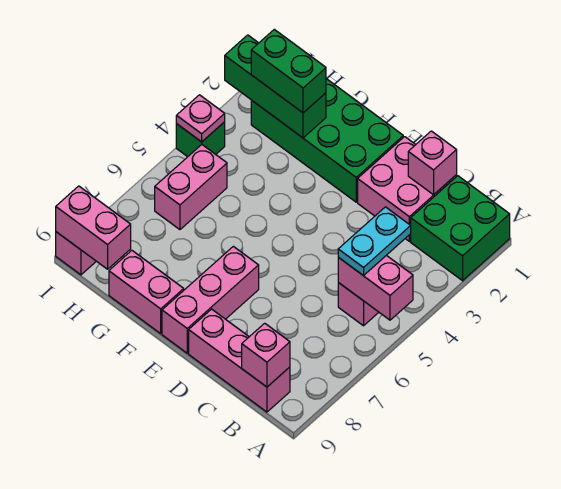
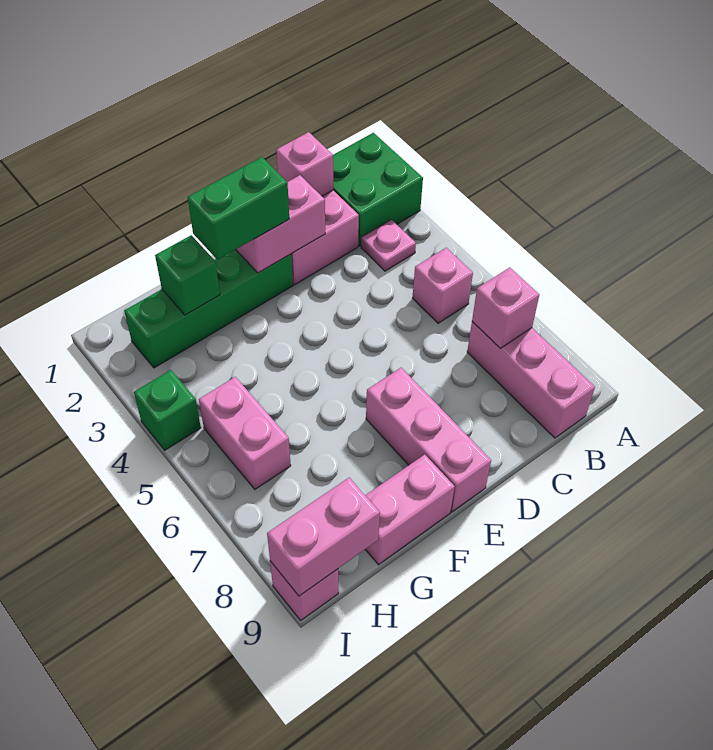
pink brick A5:B5 level 2 -> pink brick D2:E2 level 2
cyan plate B4:B5 level 3 -> none
pink brick B9:D9 level 1 -> pink brick B7:B9 level 1
pink brick B9 level 2 -> pink brick B7 level 2
green brick E1:H2 level 1 -> green brick E2:H2 level 1
green brick G2:I2 level 2 -> green brick G2 level 2
green brick G2:H2 level 3 -> green brick E2:F2 level 3
pink plate I4 level 2 -> pink plate B3 level 1

